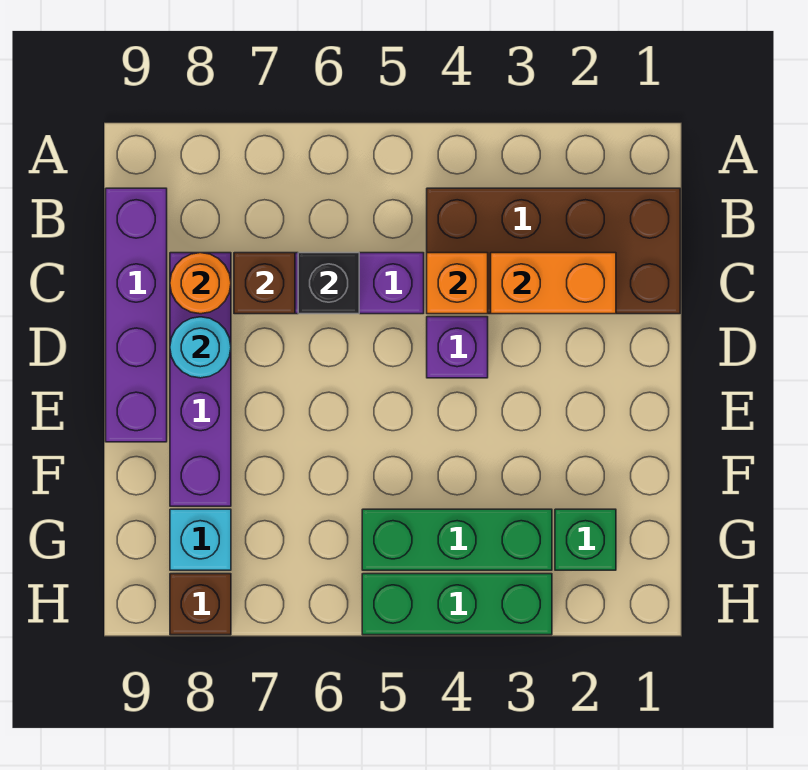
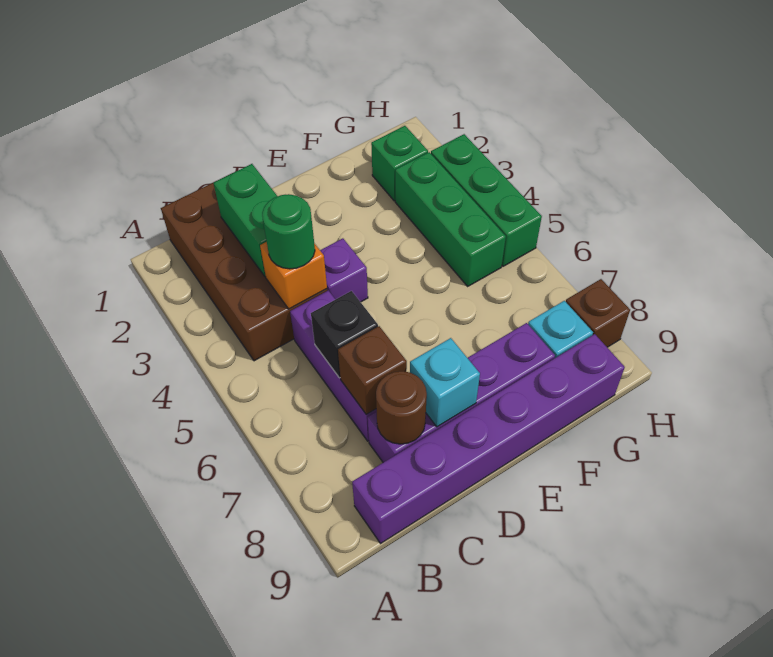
purple brick B9:E9 level 1 -> purple brick B9:G9 level 1
orange brick C2:C3 level 2 -> green brick C2:C3 level 2
none -> green round brick C4 level 3
orange round brick C8 level 2 -> brown round brick C8 level 2
cyan round brick D8 level 2 -> cyan brick D8 level 2

